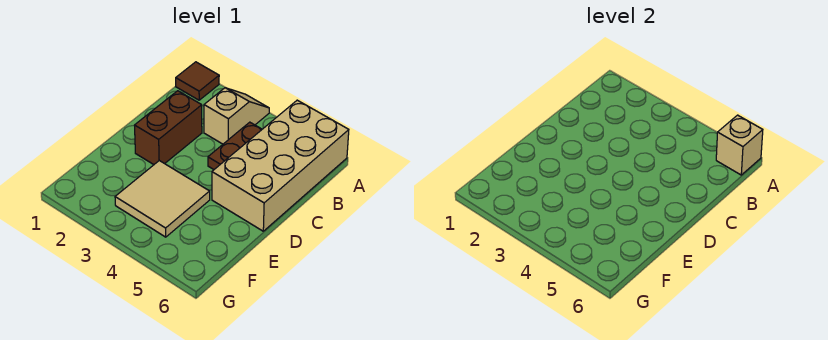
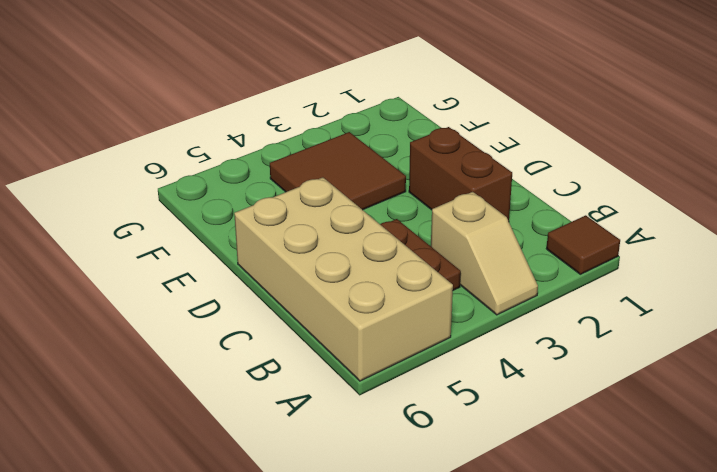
tan brick A6 level 2 -> none
tan tile E3:F4 level 1 -> brown tile E3:F4 level 1

